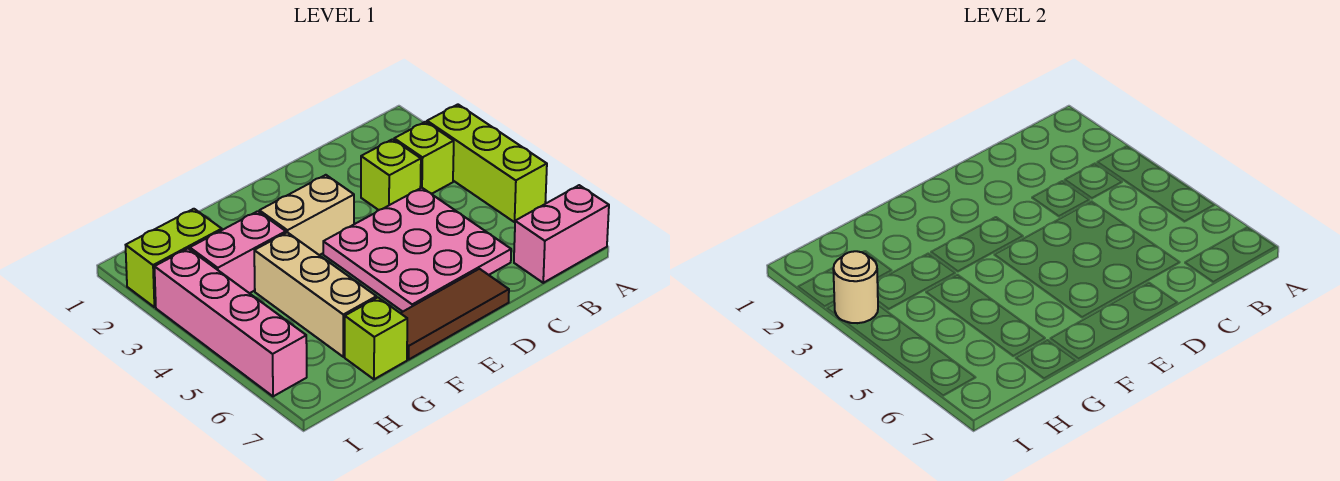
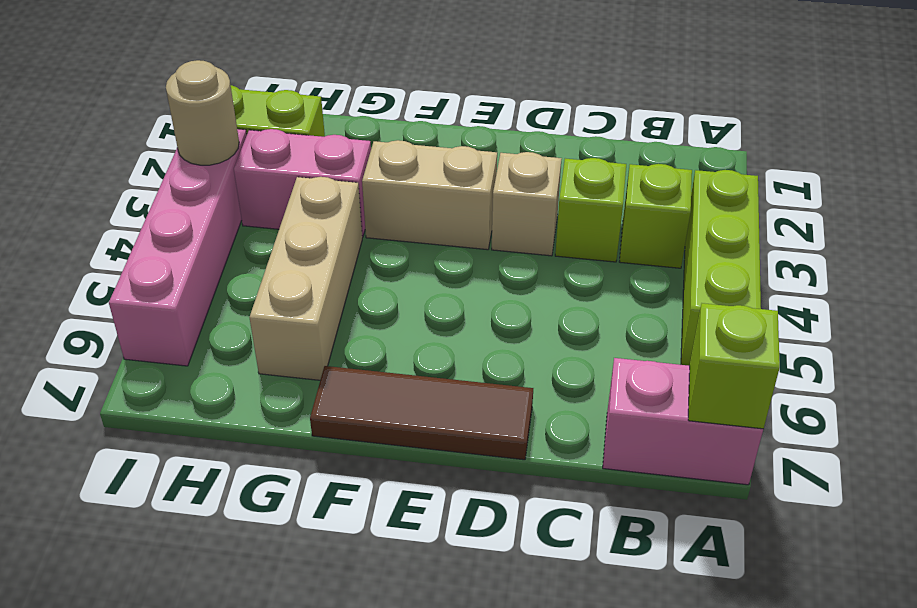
pink plate C4:E6 level 1 -> none
none -> tan brick D3 level 1
lime brick G7 level 1 -> lime brick A7 level 2

